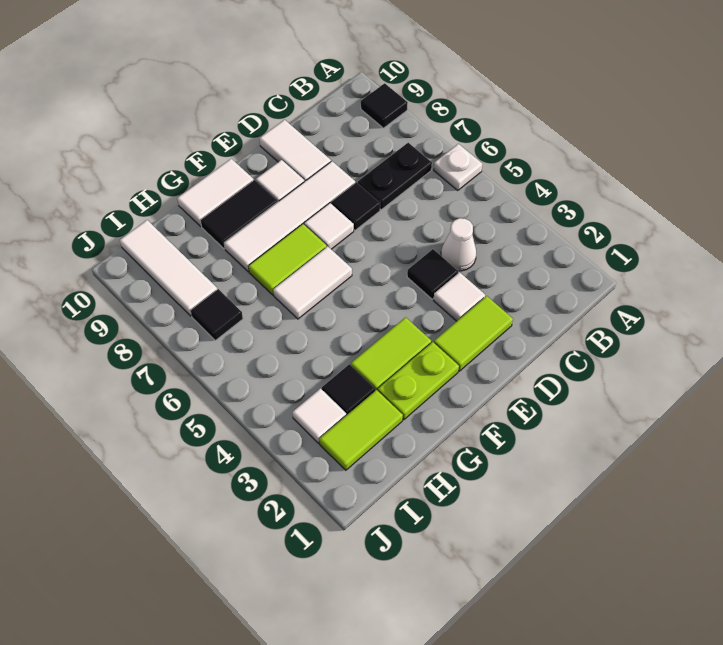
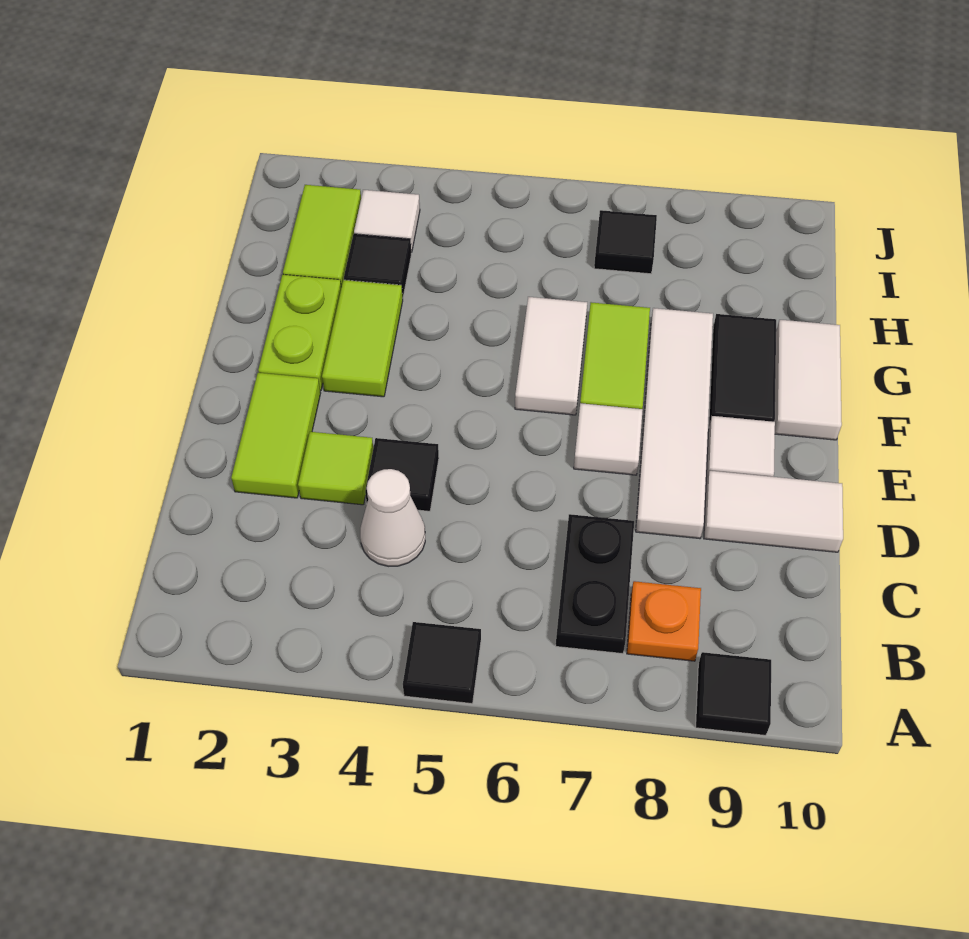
white plate A6 level 1 -> none
none -> orange plate B8 level 1
white tile D3 level 1 -> lime tile D3 level 1
black tile D7 level 1 -> black tile A5 level 1
white tile I8:I10 level 1 -> none

